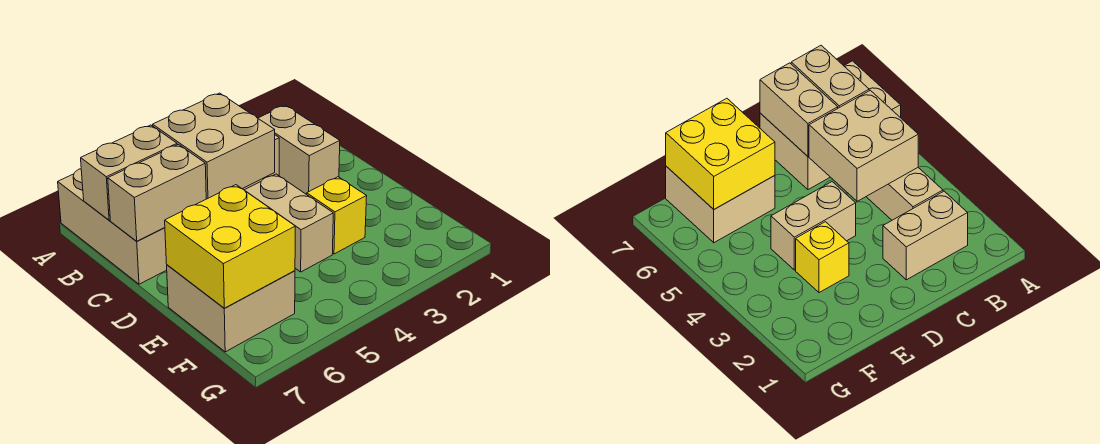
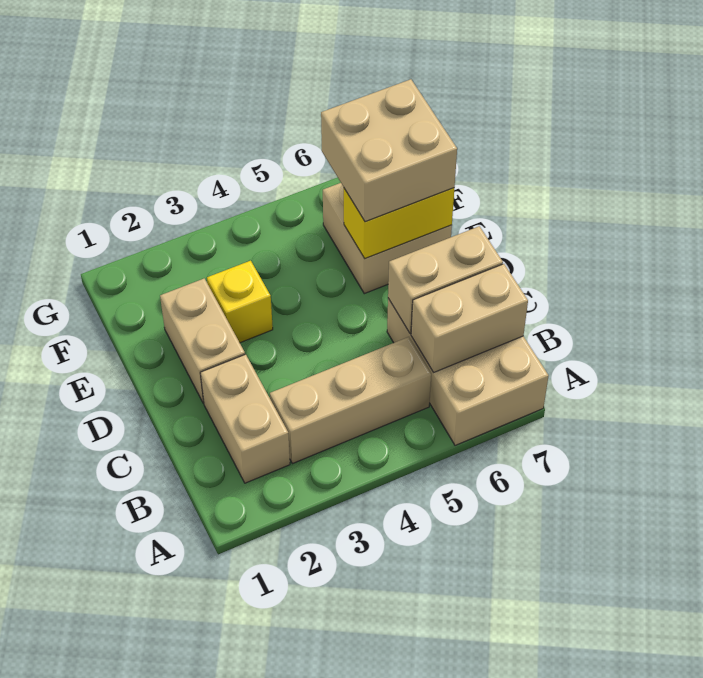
tan brick B4:C5 level 2 -> tan brick E6:F7 level 3
tan brick D4:E4 level 1 -> tan brick D2:E2 level 1
yellow brick E6:F7 level 2 -> yellow brick E6:E7 level 2

